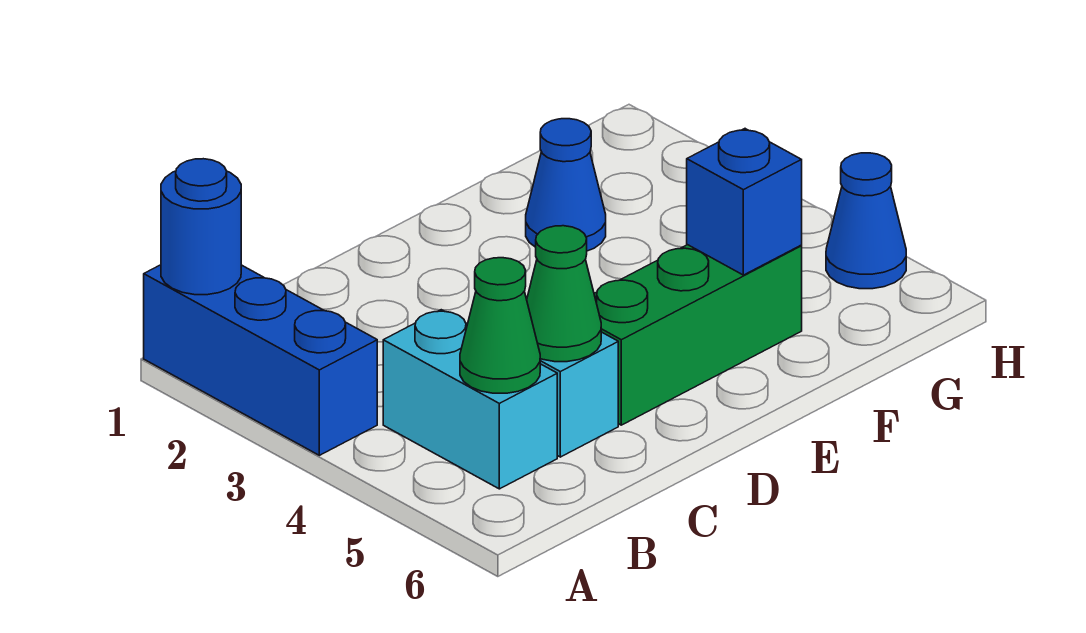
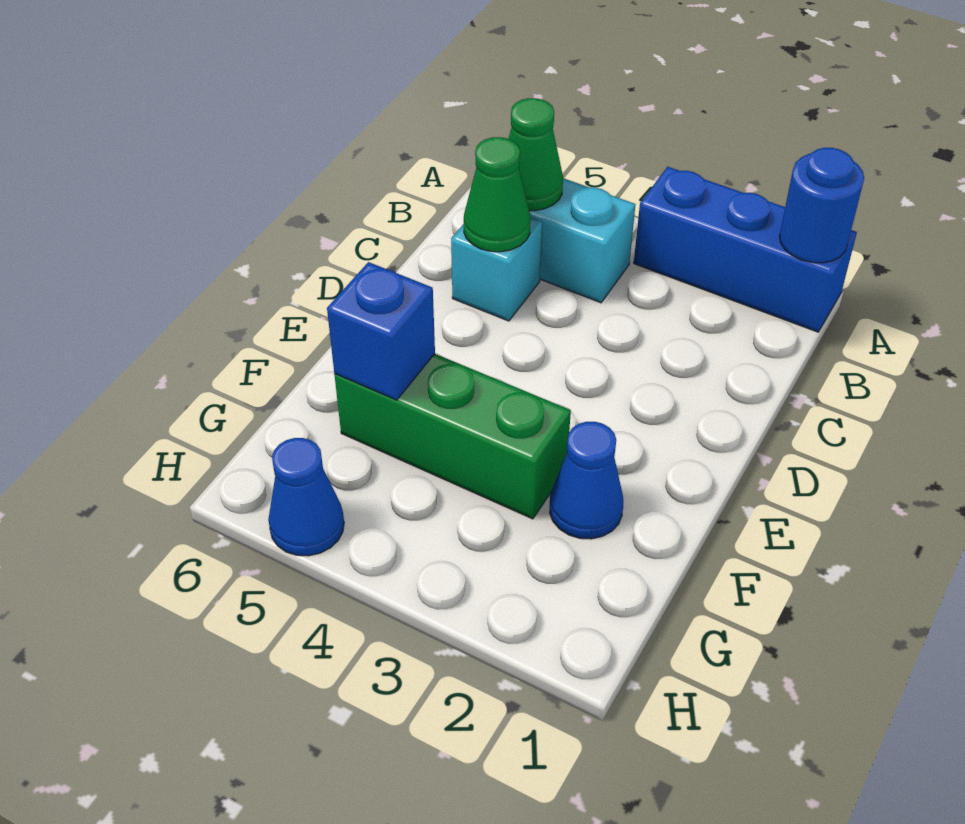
green brick D5:F5 level 1 -> green brick F3:F5 level 1

